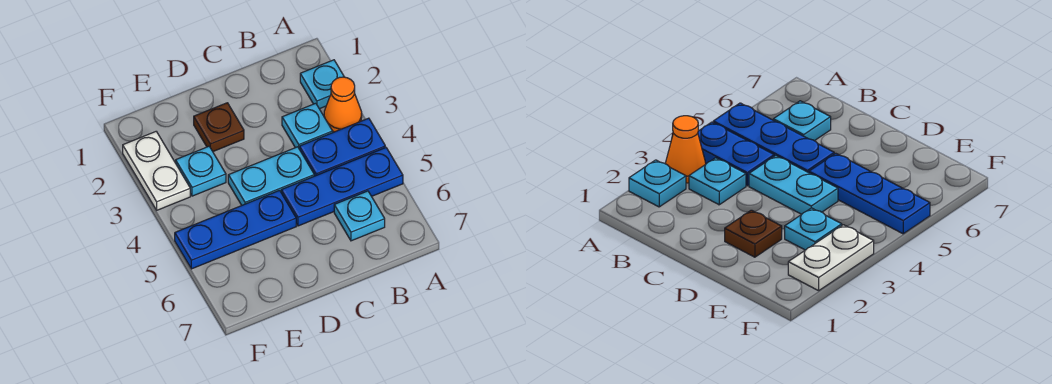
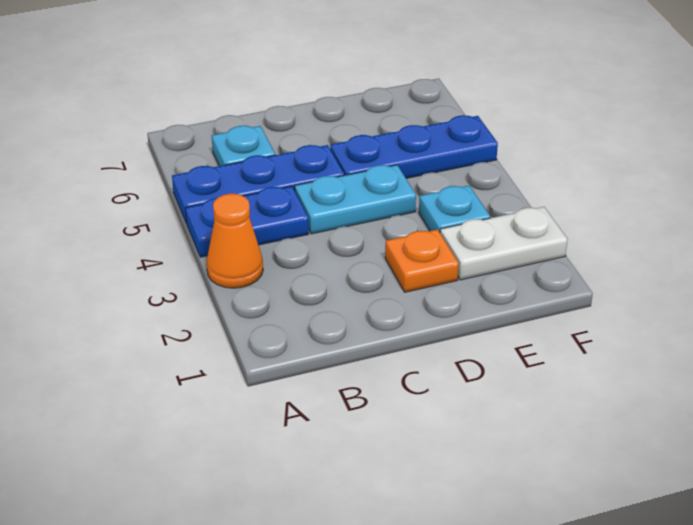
cyan plate A2 level 1 -> none
cyan plate B3 level 1 -> none
brown plate D2 level 1 -> orange plate D2 level 1
white plate F2:F3 level 1 -> white plate E2:F2 level 1

